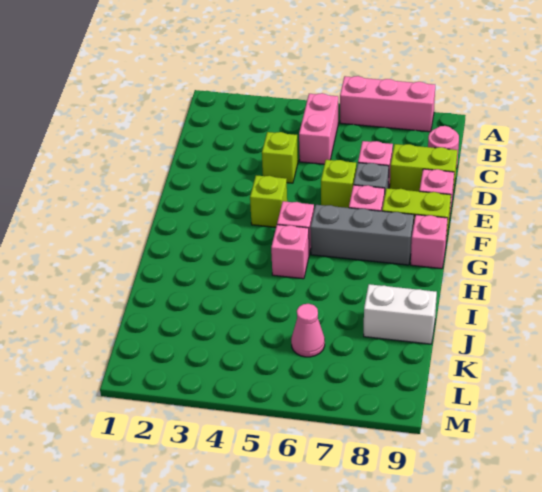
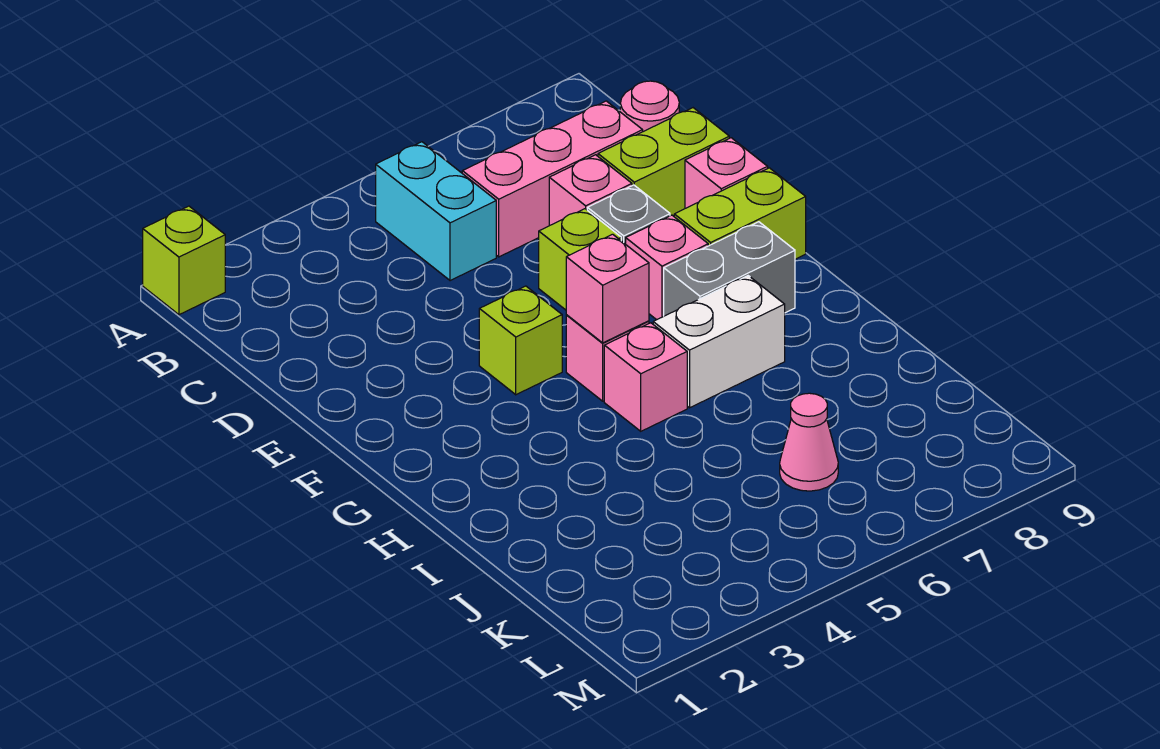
pink brick A6:A8 level 1 -> pink brick C6:C8 level 1
pink brick B5:C5 level 1 -> cyan brick B5:C5 level 1
lime brick D4 level 1 -> lime brick A1 level 1
grey brick G6:G8 level 1 -> grey brick G7:G8 level 1
pink brick G9 level 1 -> pink brick G5 level 2
white brick J8:J9 level 1 -> white brick H6:H7 level 1

